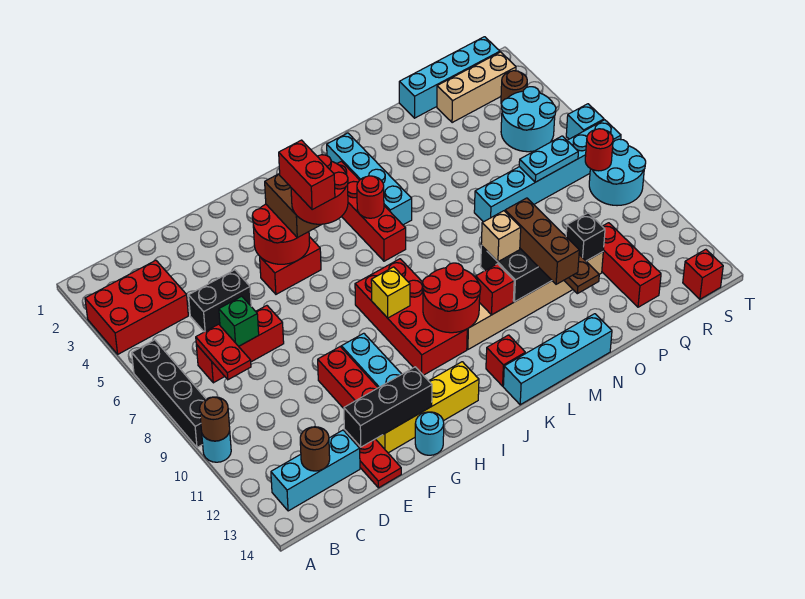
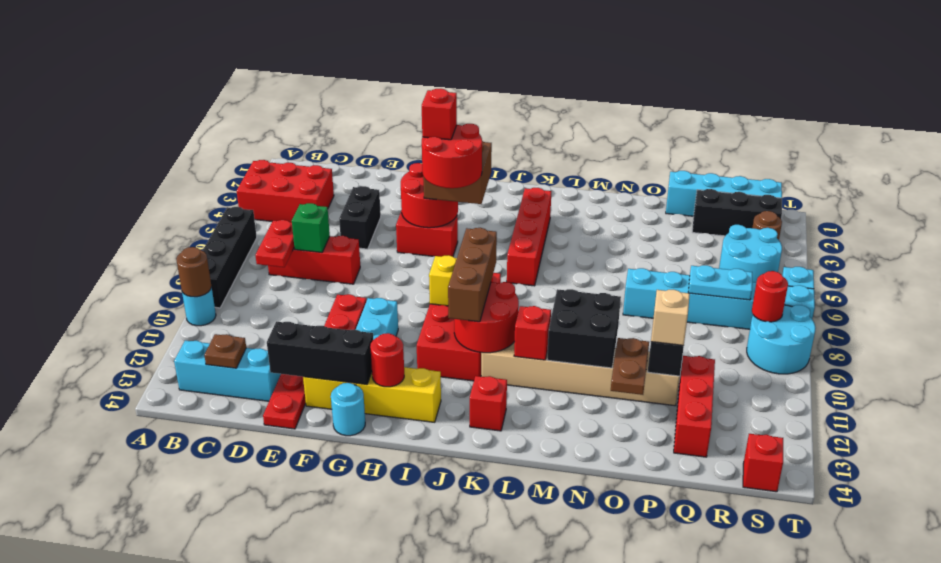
brown round brick C13 level 2 -> brown plate C13 level 2
black brick D5:E5 level 1 -> black brick E4:E5 level 1
red brick H5:H6 level 5 -> red brick H5 level 5
red round brick K5 level 2 -> red round brick H13 level 2
cyan brick K14:N14 level 1 -> none
cyan brick L2:L5 level 1 -> none
tan brick M10 level 3 -> tan brick P11 level 3
brown brick N10:N12 level 3 -> brown brick J9:J11 level 3
tan brick Q2:S2 level 1 -> black brick Q2:S2 level 1

